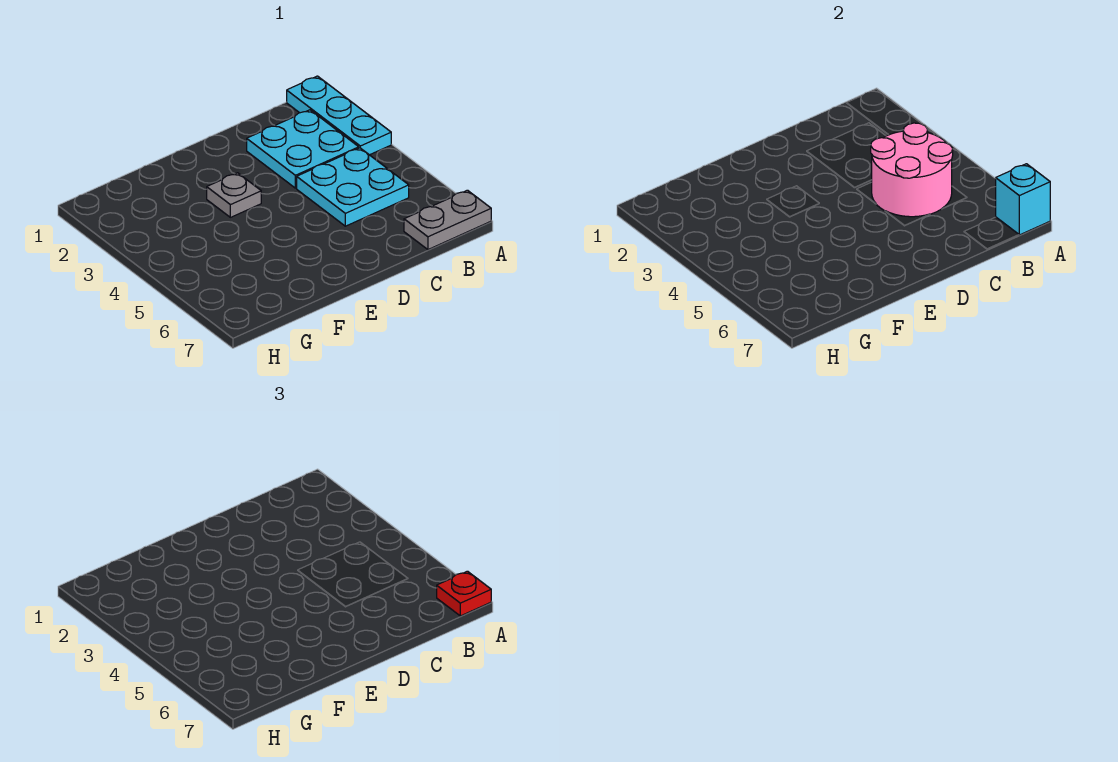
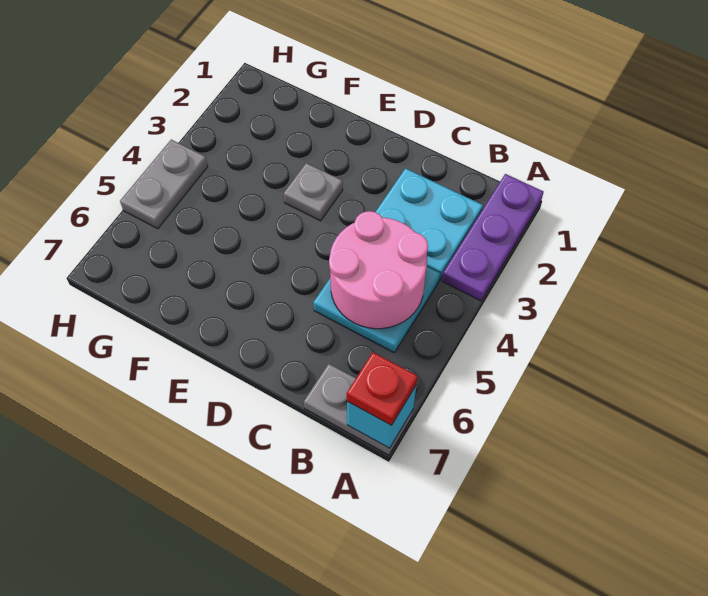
cyan plate A1:A3 level 1 -> purple plate A1:A3 level 1
none -> grey plate H4:H5 level 1

